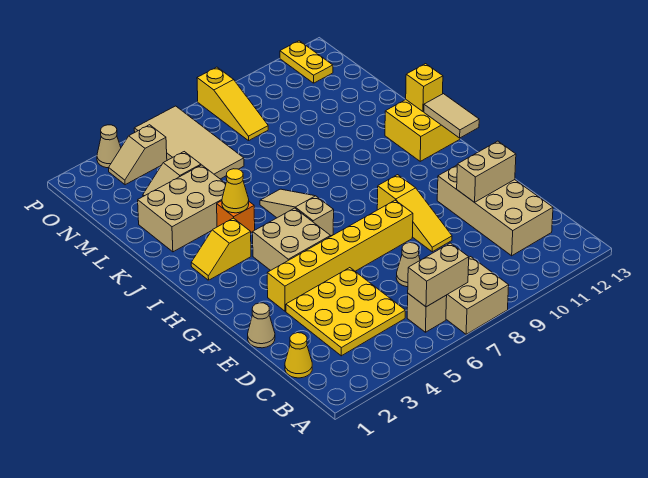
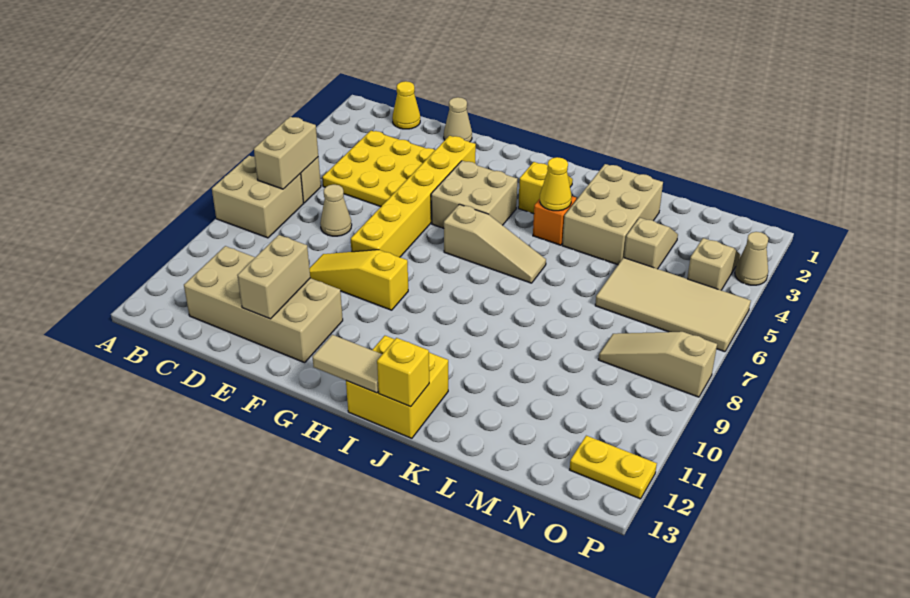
yellow slope N8:P8 level 1 top P -> tan slope N8:P8 level 1 top P

